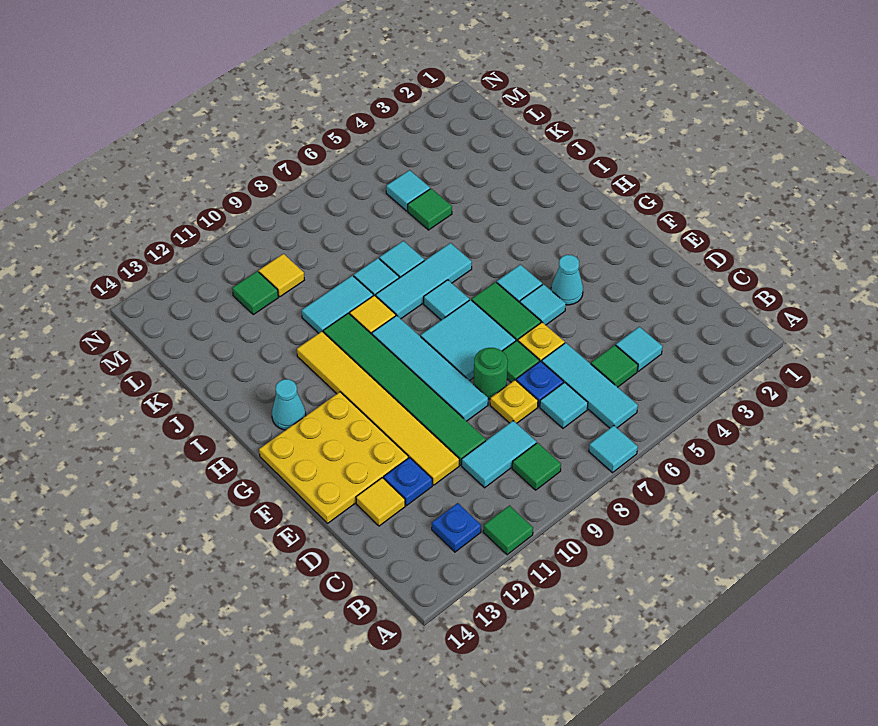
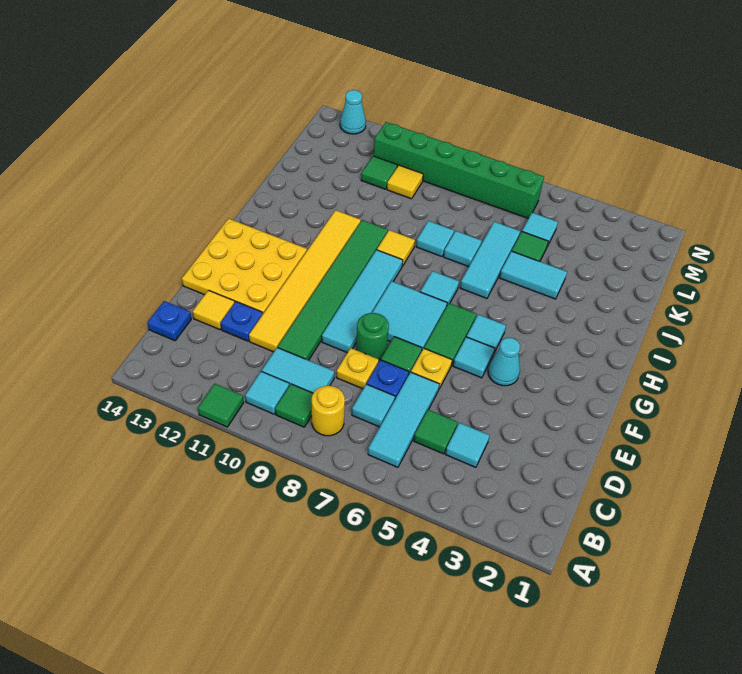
cyan tile A7 level 1 -> cyan tile B10 level 1
none -> yellow round brick B8 level 1
blue plate B12 level 1 -> blue plate C14 level 1
cyan cone H13 level 1 -> cyan cone N13 level 1
cyan tile I6:I8 level 1 -> cyan tile I6:K6 level 1
cyan tile J9:J10 level 1 -> cyan tile J4:J5 level 1
none -> green brick M6:M11 level 1

